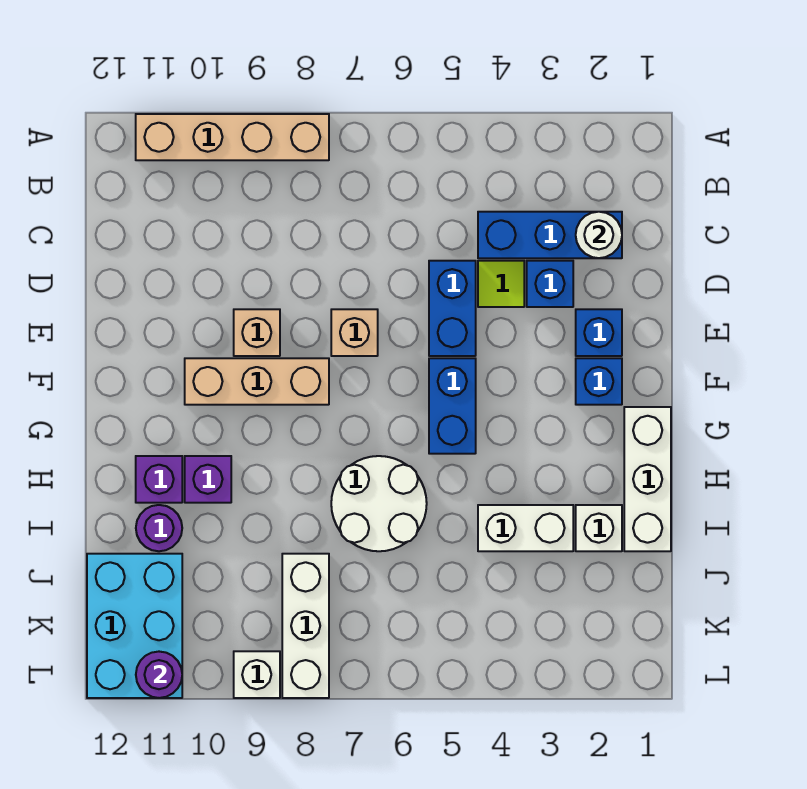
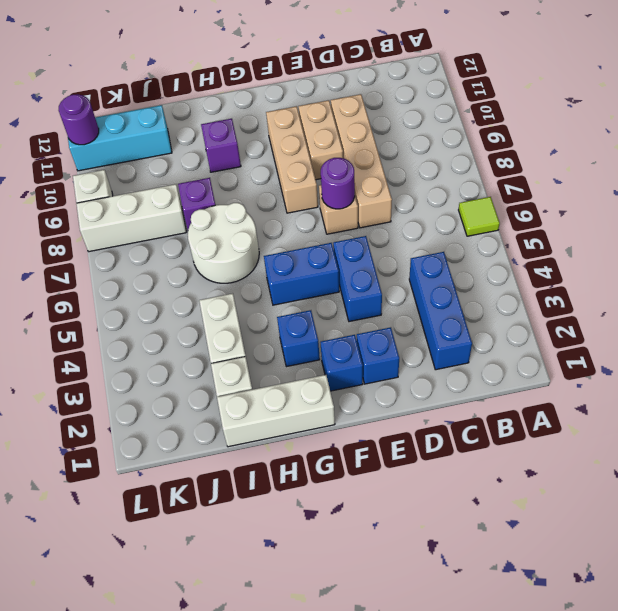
tan brick A8:A11 level 1 -> tan brick D7:D10 level 1
white round brick C2 level 2 -> none
blue brick D3 level 1 -> blue brick G3 level 1
lime tile D4 level 1 -> lime tile A6 level 1
blue brick D5:E5 level 1 -> blue brick E4:E5 level 1
tan brick E9 level 1 -> tan brick E9:E10 level 1
purple brick H11 level 1 -> purple brick I8 level 1
purple round brick I11 level 1 -> purple round brick E7 level 2
cyan brick J11:L12 level 1 -> cyan brick J11:L11 level 1

